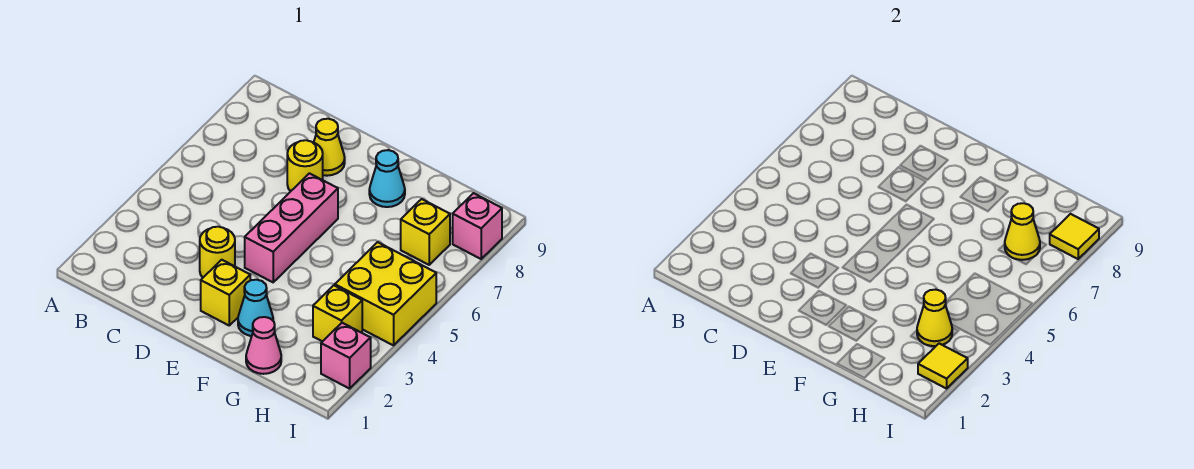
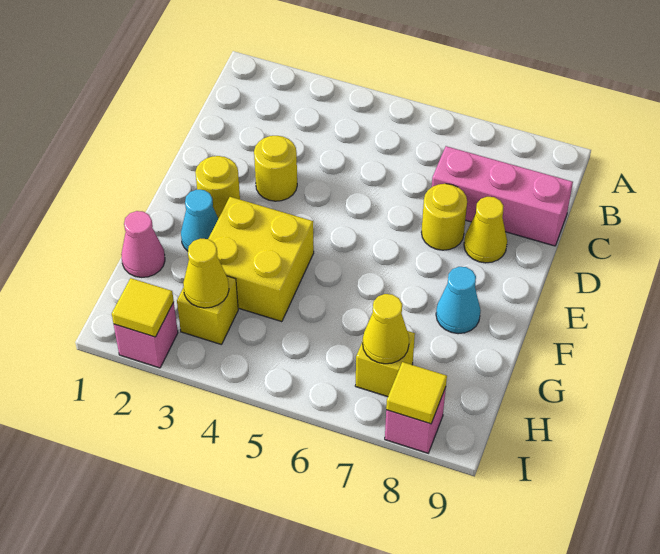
yellow brick E2 level 1 -> yellow round brick E2 level 1
pink brick E4:E6 level 1 -> pink brick C7:C9 level 1
yellow brick H4:I5 level 1 -> yellow brick F3:G4 level 1

